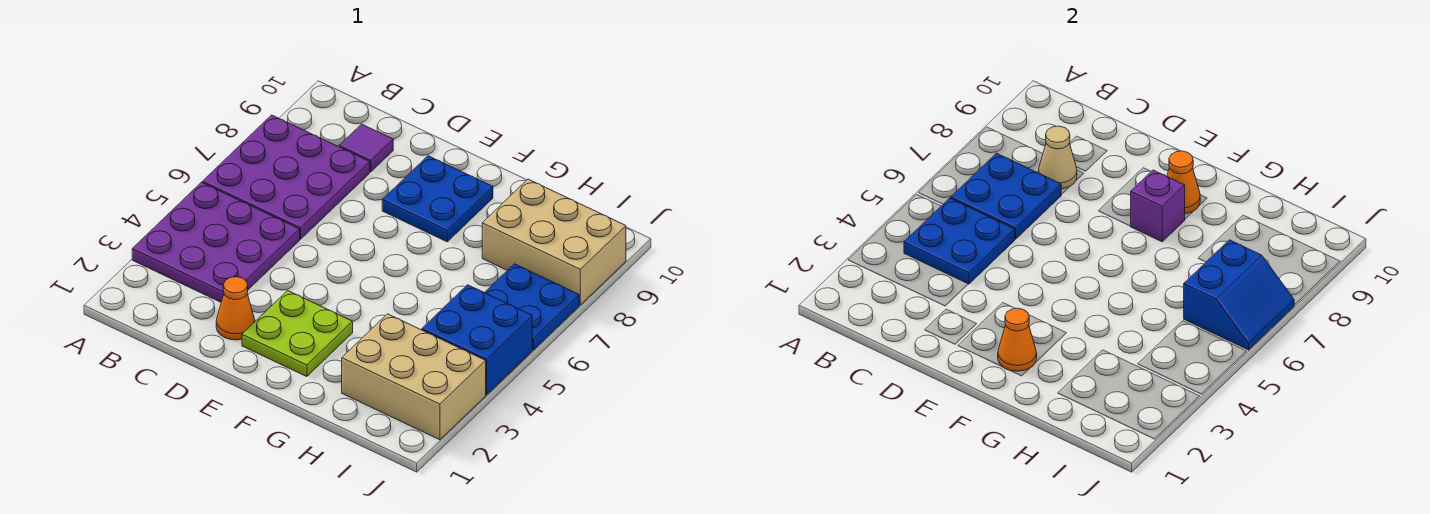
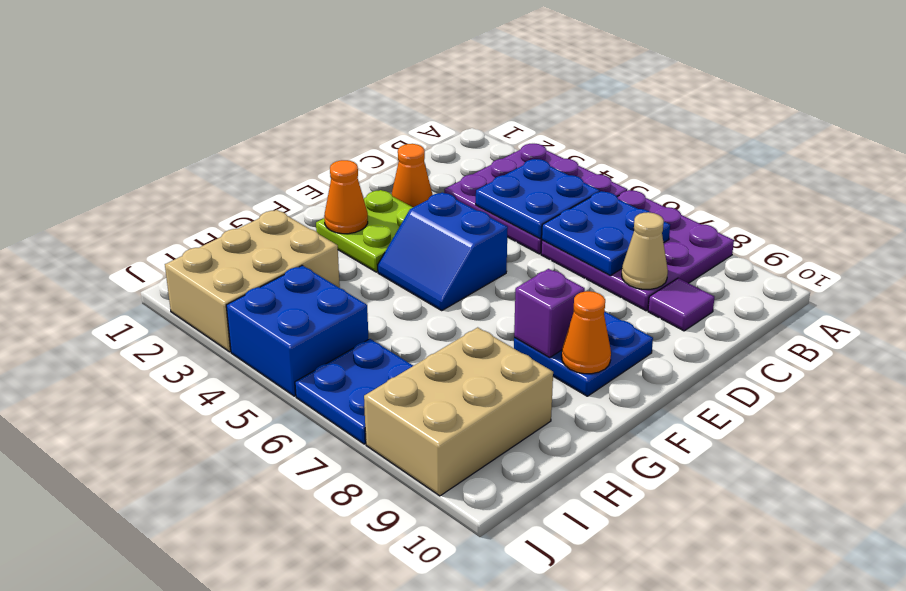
blue slope I6:J7 level 2 top I -> blue slope E4:F5 level 1 top E

